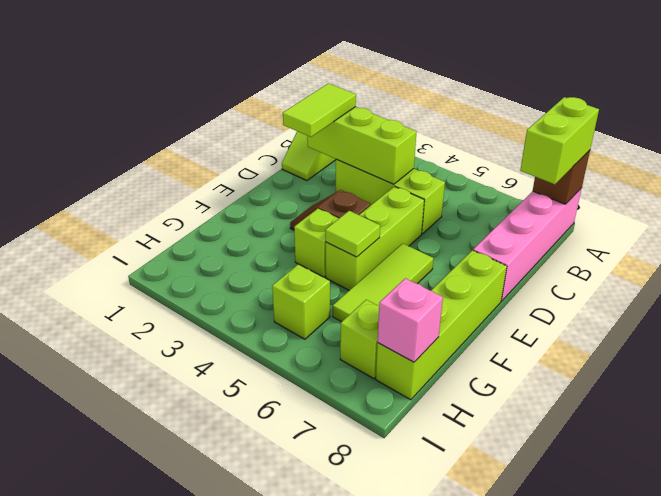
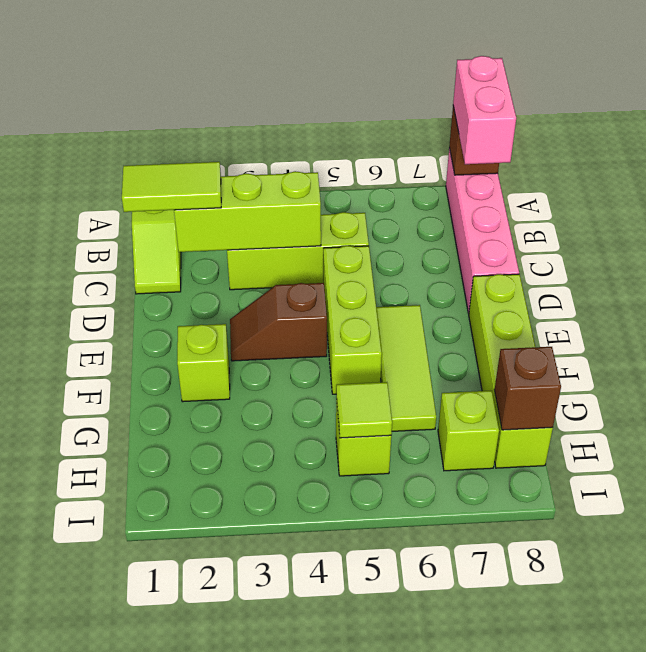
lime brick A8:B8 level 3 -> pink brick A8:B8 level 3
lime tile C2:D2 level 3 -> lime tile C1:C2 level 3
lime brick F4 level 1 -> lime brick F2 level 1
lime tile F5 level 2 -> lime tile H5 level 2
pink brick H8 level 2 -> brown brick H8 level 2

